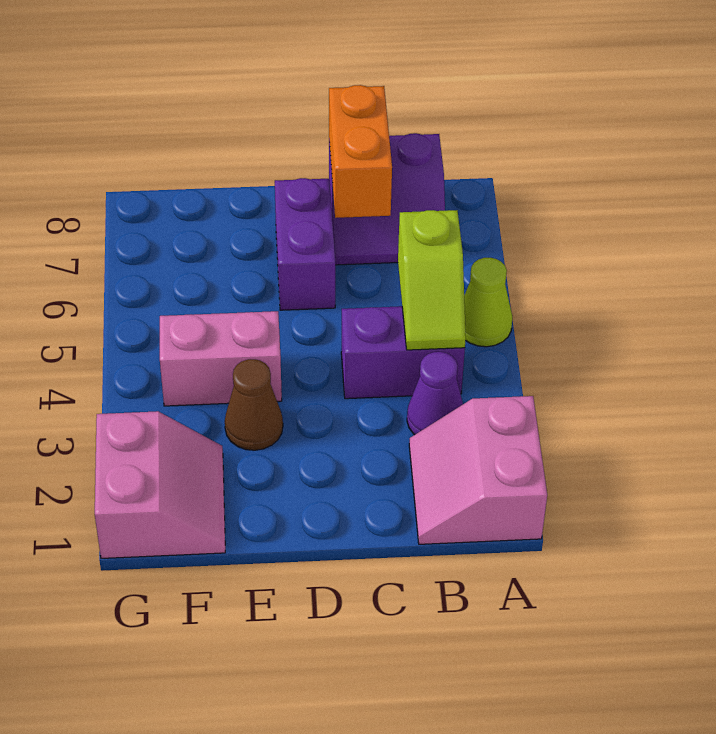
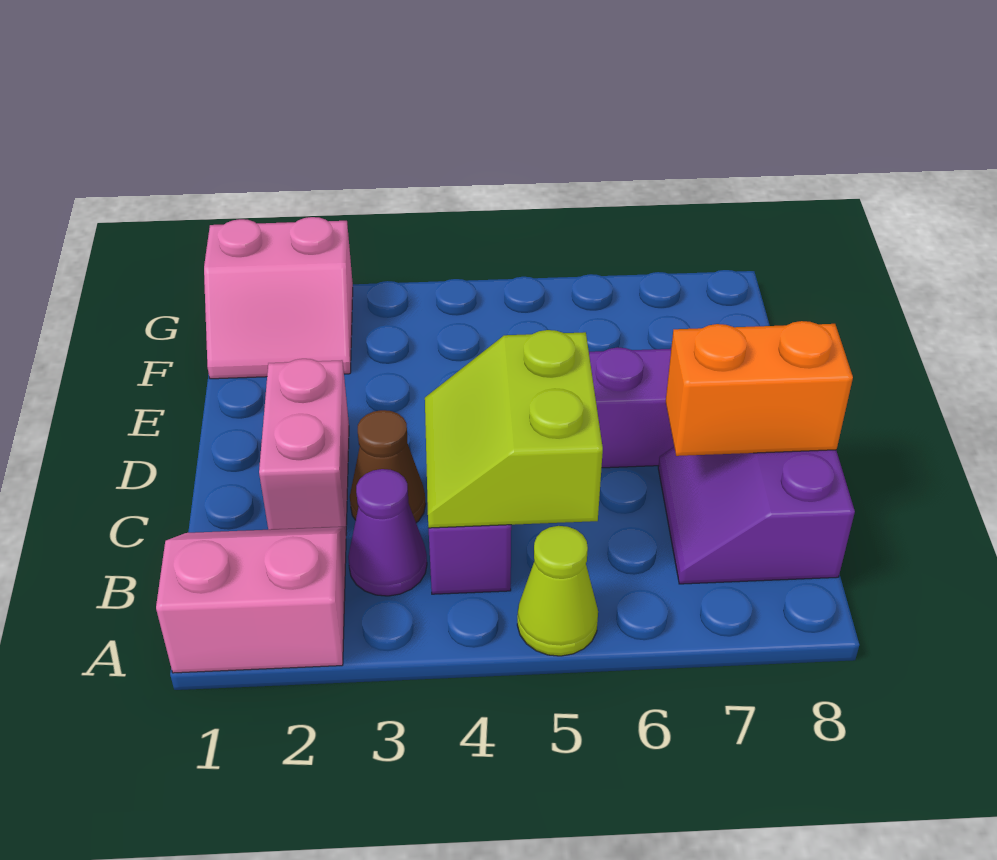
lime slope B4:B5 level 2 top 5 -> lime slope B4:C5 level 2 top 5
brown cone E3 level 1 -> brown cone C3 level 1
pink brick E4:F4 level 1 -> pink brick C2:D2 level 1

